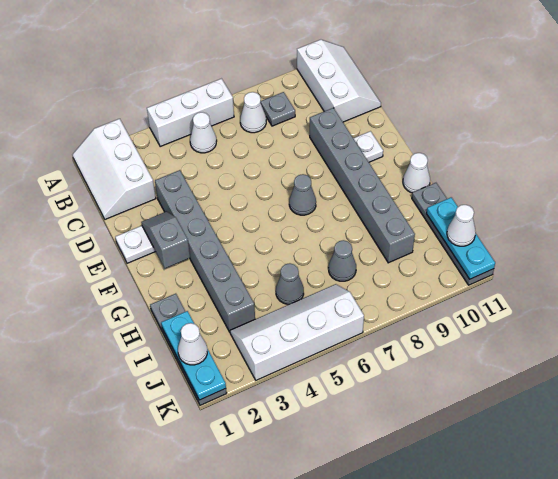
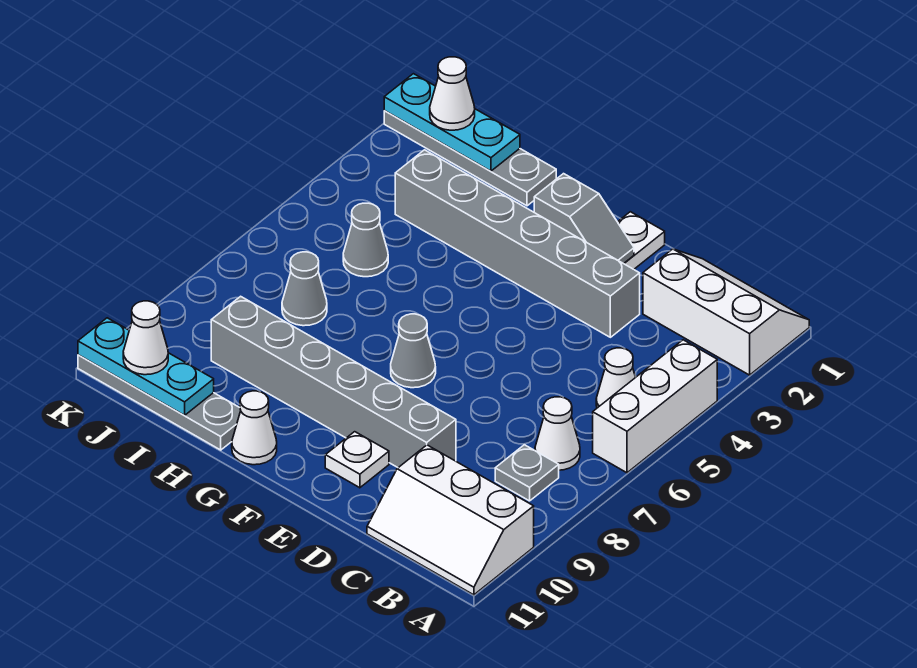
white slope J3:K6 level 1 top K -> none

